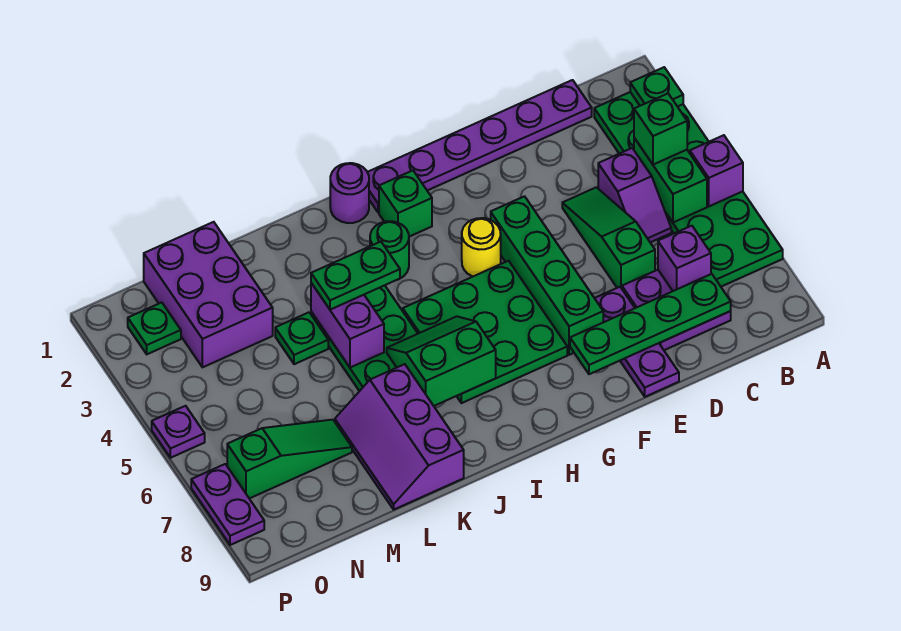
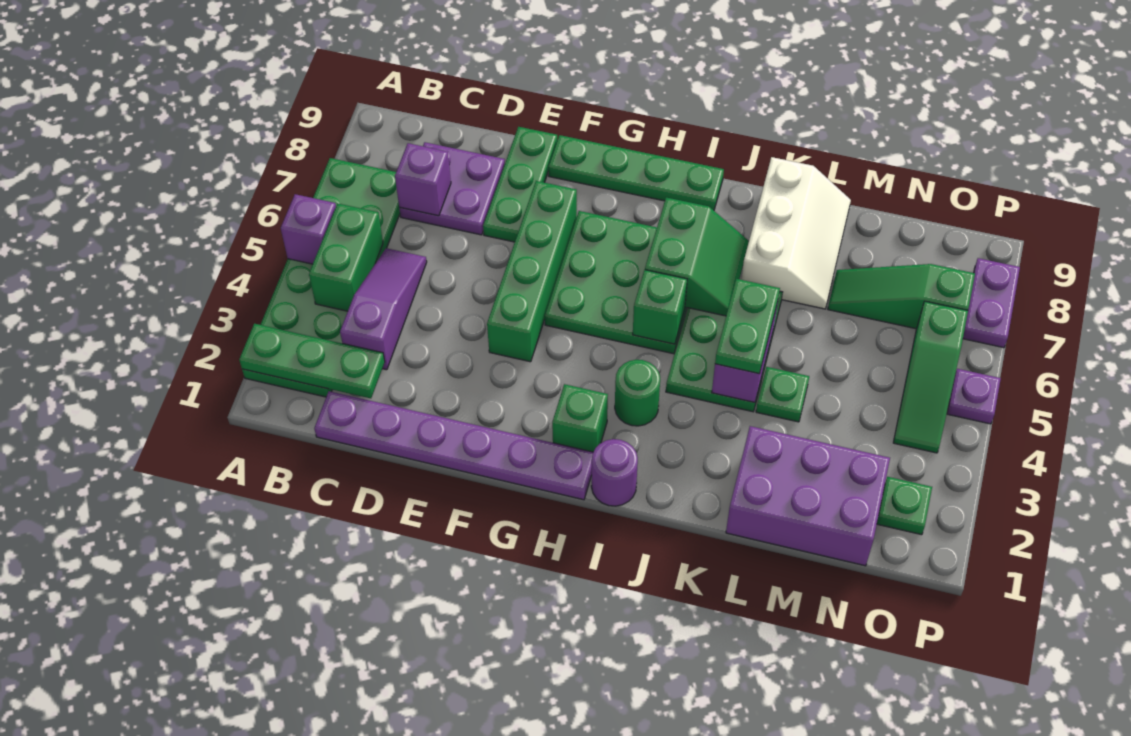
green plate A2 level 2 -> green plate A2:C2 level 2
green brick B4 level 3 -> green brick I5 level 2
purple slope C4:C5 level 1 top 4 -> purple slope C3:C5 level 1 top 3
green plate C8:F8 level 2 -> green plate F9:I9 level 1
green slope D4:D6 level 1 top 6 -> green slope O4:O6 level 1 top 6
purple plate E7:E9 level 1 -> green plate E7:E9 level 1
yellow round brick G4 level 1 -> none
green slope I6:J7 level 2 top 7 -> green slope I6:J7 level 2 top I
green plate J4:K4 level 3 -> green plate K4:K5 level 3
purple slope K7:L9 level 1 top K -> white slope K7:L9 level 1 top K
purple brick M1:N3 level 1 -> purple brick L1:N2 level 1

